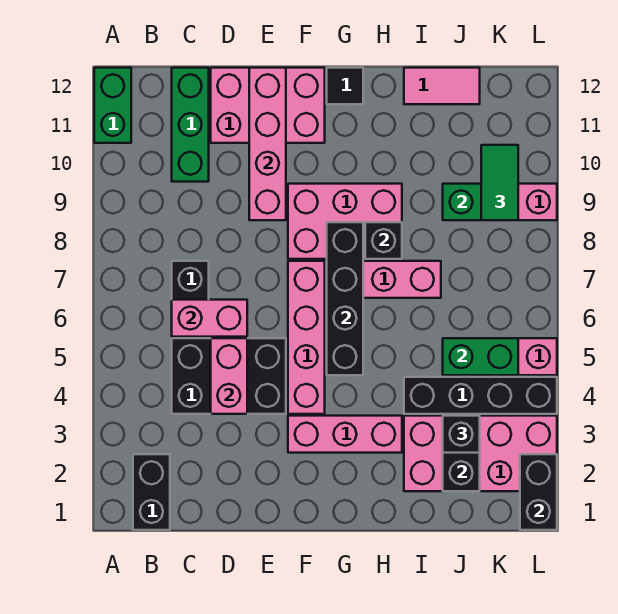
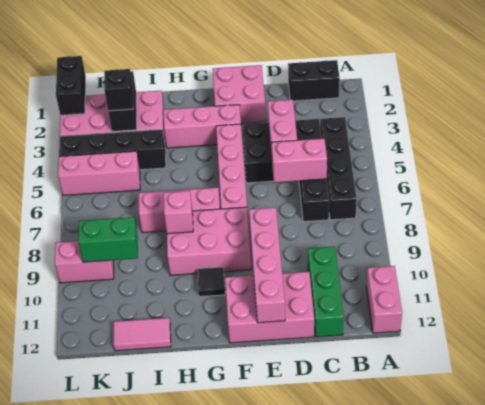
green brick A11:A12 level 1 -> pink brick A11:A12 level 1
black brick B1:B2 level 1 -> black brick B1:C1 level 1
none -> pink brick E1:F2 level 1
black brick G5:G8 level 2 -> black brick B4:B7 level 1
black tile G12 level 1 -> black tile G10 level 1
black brick H8 level 2 -> pink brick H8 level 2
green brick J5:K5 level 2 -> none
green tile K9:K10 level 3 -> none

